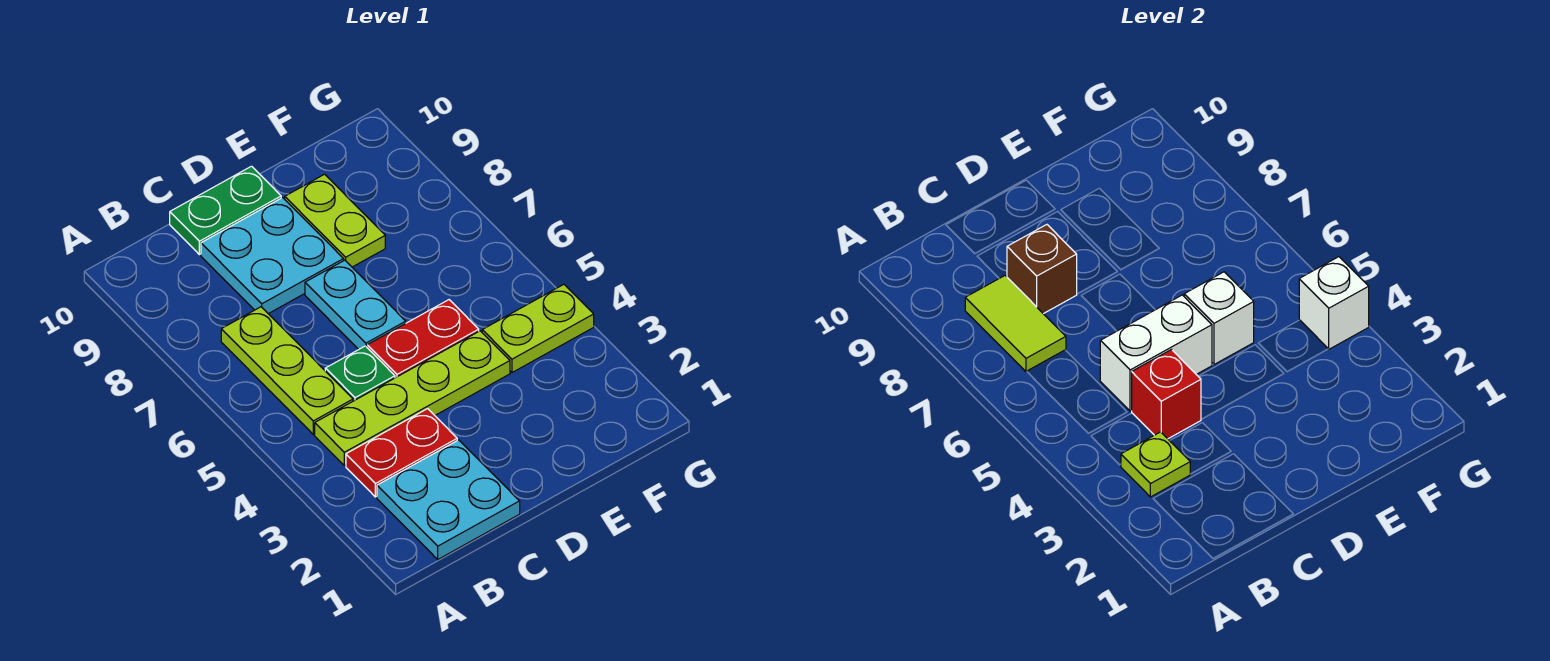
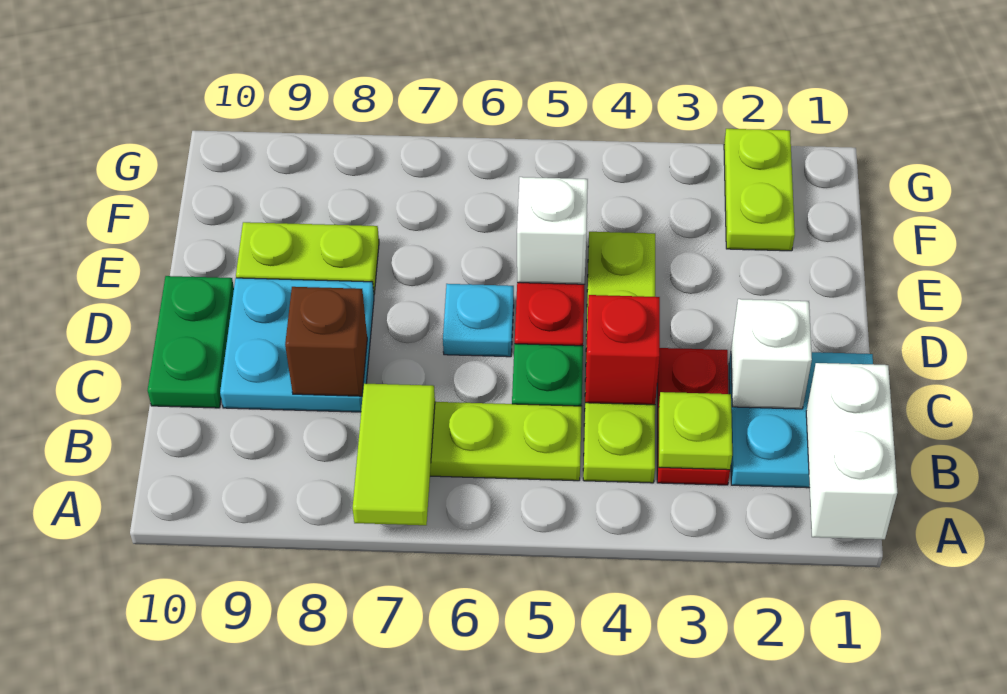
lime tile B7:B8 level 2 -> lime tile A7:B7 level 2
white brick C5:D5 level 2 -> white brick A1:B1 level 2
cyan plate D6:D7 level 1 -> cyan plate D6 level 1
lime plate F4:G4 level 1 -> lime plate F2:G2 level 1
white brick G4 level 2 -> white brick C2 level 2

